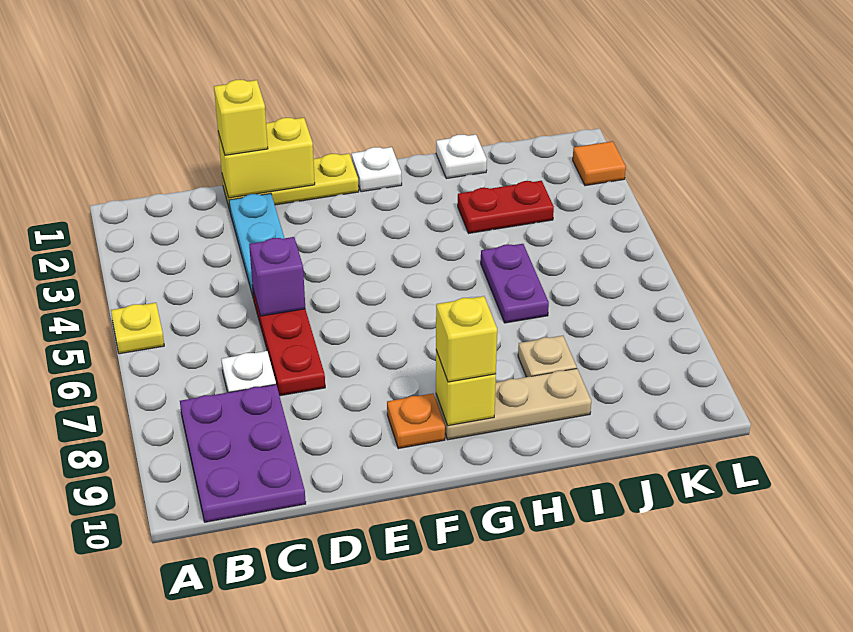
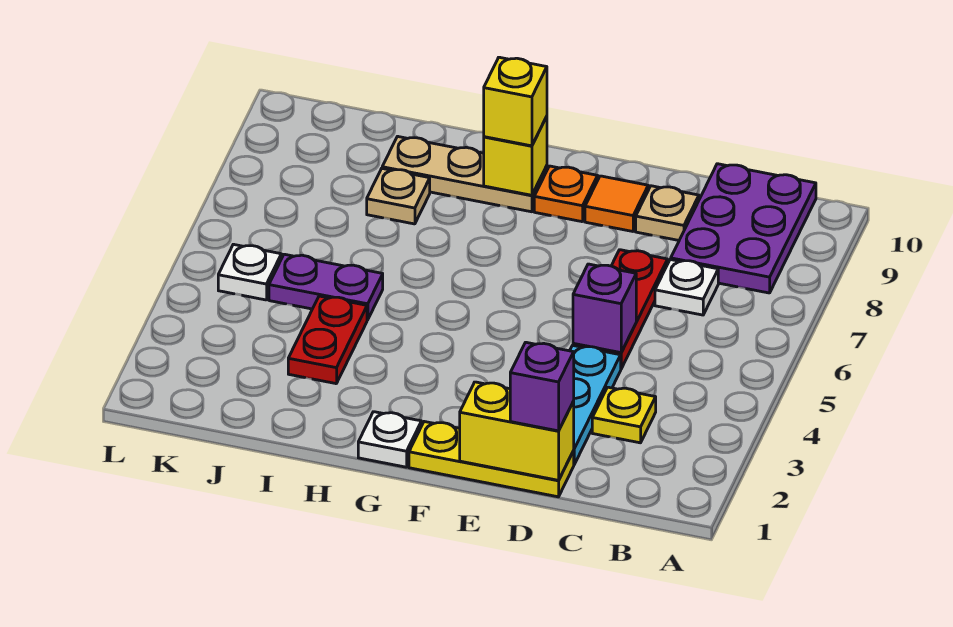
yellow plate A5 level 1 -> yellow plate C3 level 1
yellow brick D1 level 3 -> purple brick D1 level 3
none -> tan plate D9 level 1
white plate I1 level 1 -> white plate K5 level 1
red plate I3:J3 level 1 -> red plate I3:I4 level 1
purple plate I5:I6 level 1 -> purple plate I5:J5 level 1
orange tile L2 level 1 -> orange tile E9 level 1

